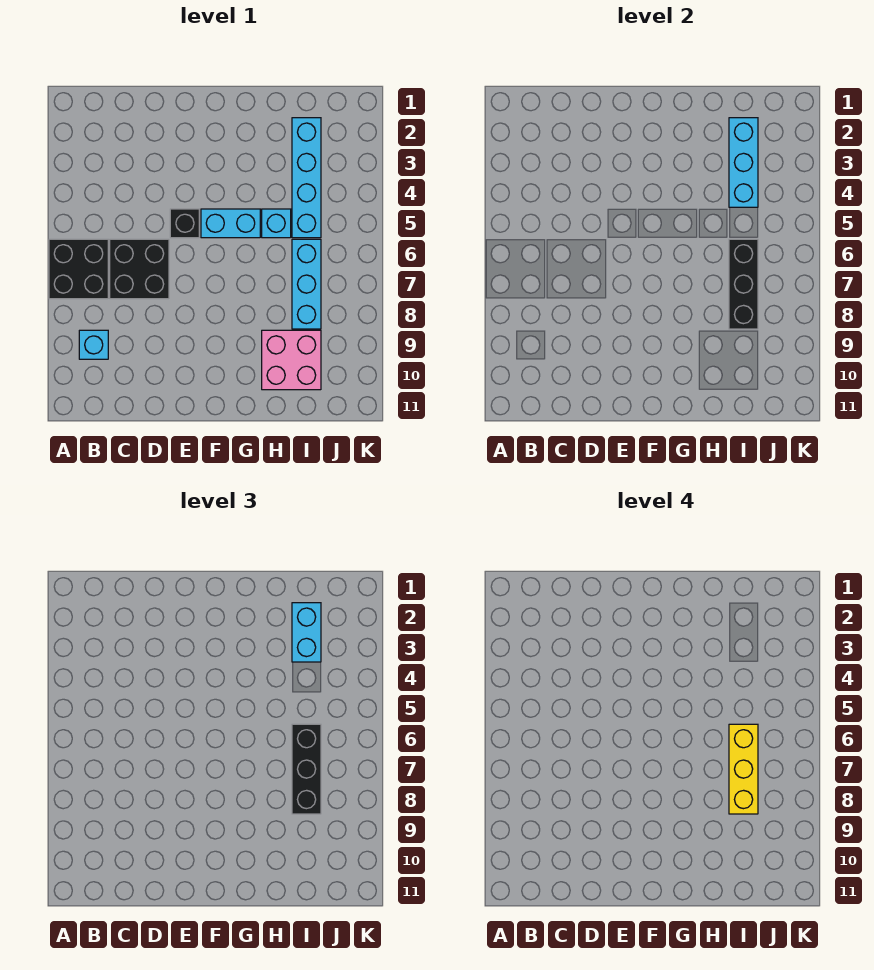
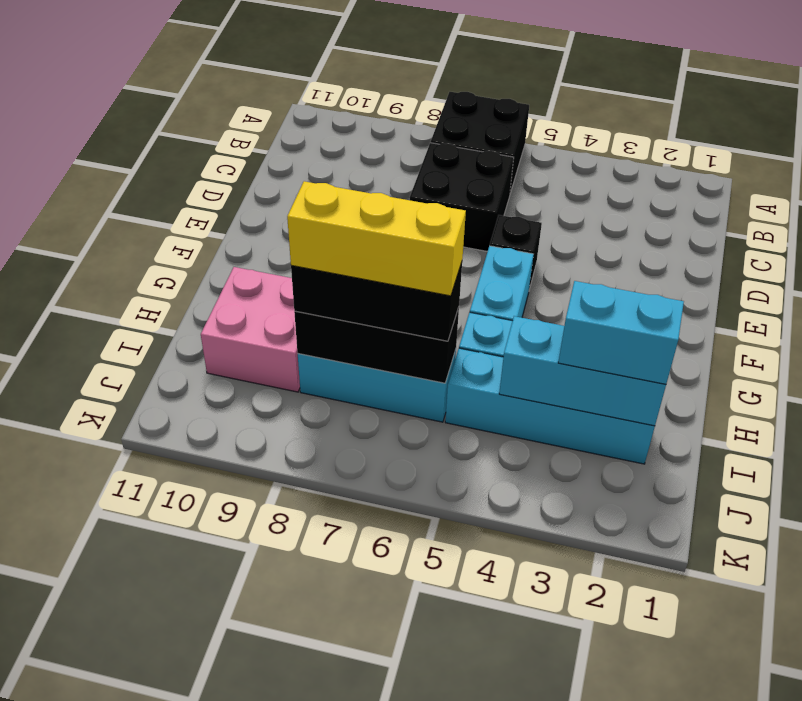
cyan brick B9 level 1 -> none

